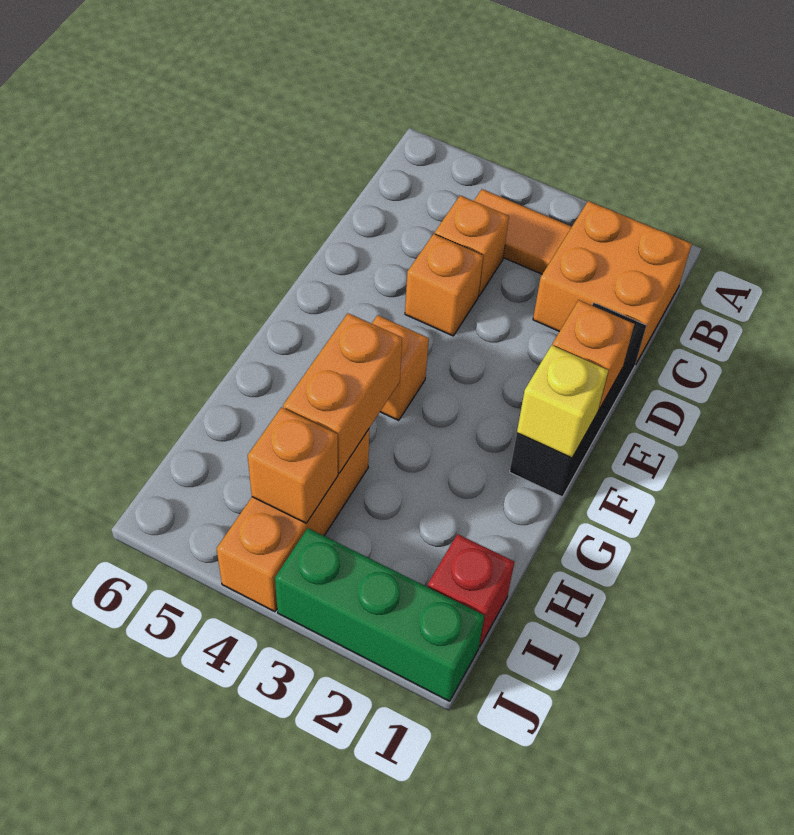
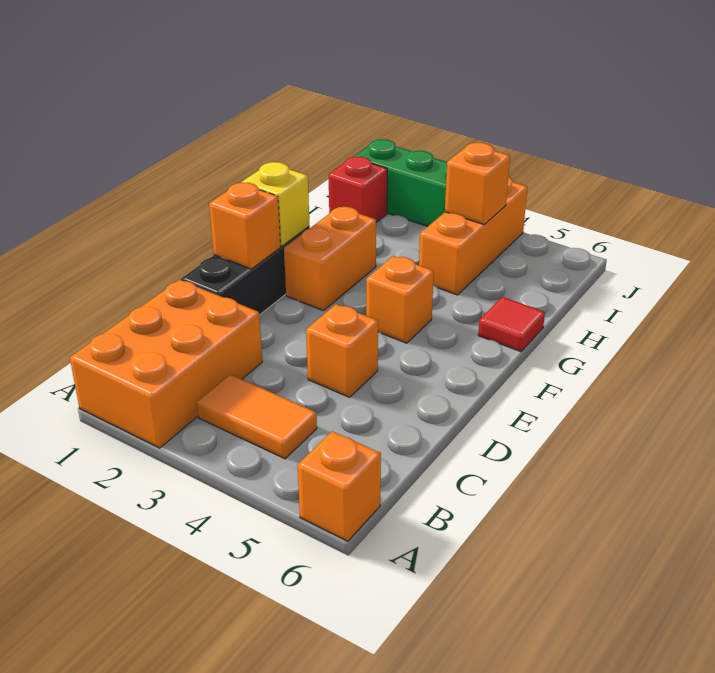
orange brick B1:C2 level 1 -> orange brick A1:C2 level 1
orange brick C4 level 1 -> orange brick A6 level 1
orange brick G4:H4 level 2 -> orange brick F2:G2 level 1
none -> red tile G6 level 1

